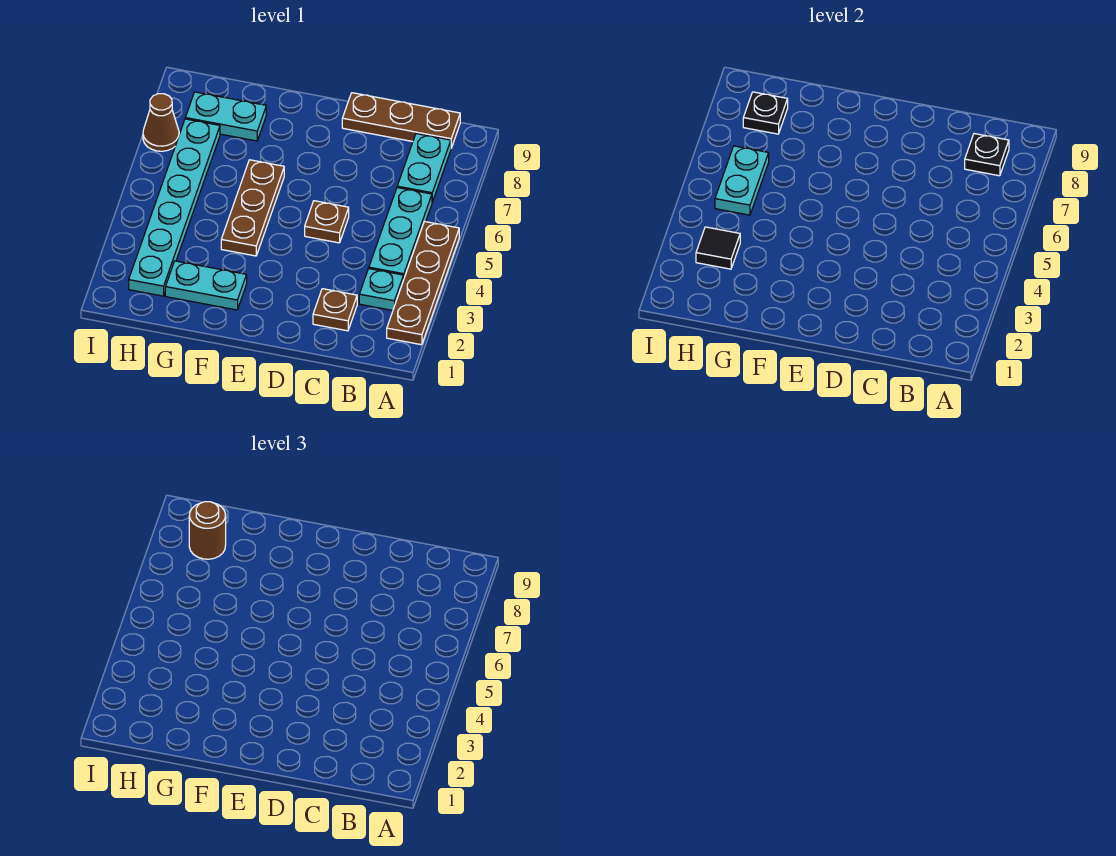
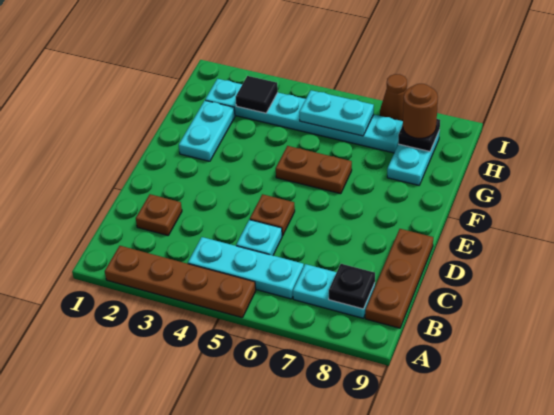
cyan plate B3 level 1 -> cyan plate C5 level 1
brown plate F4:F6 level 1 -> brown plate F5:F6 level 1

